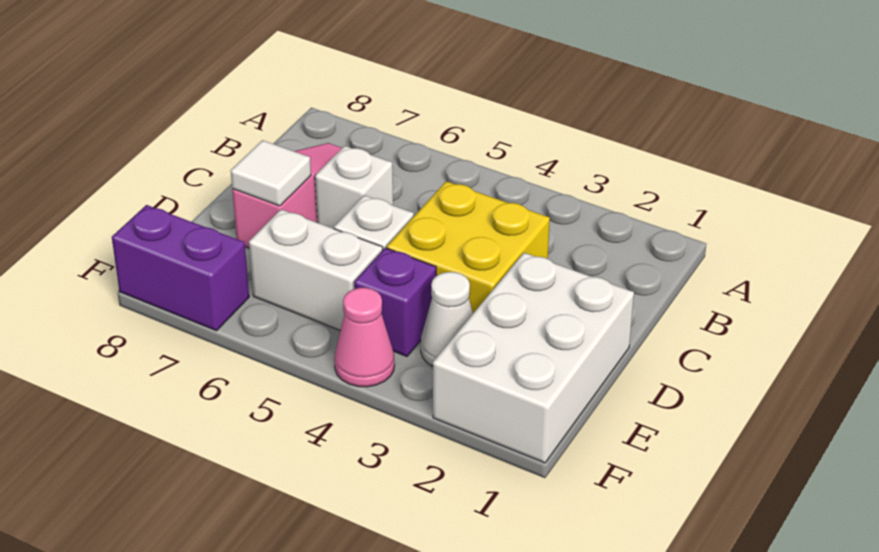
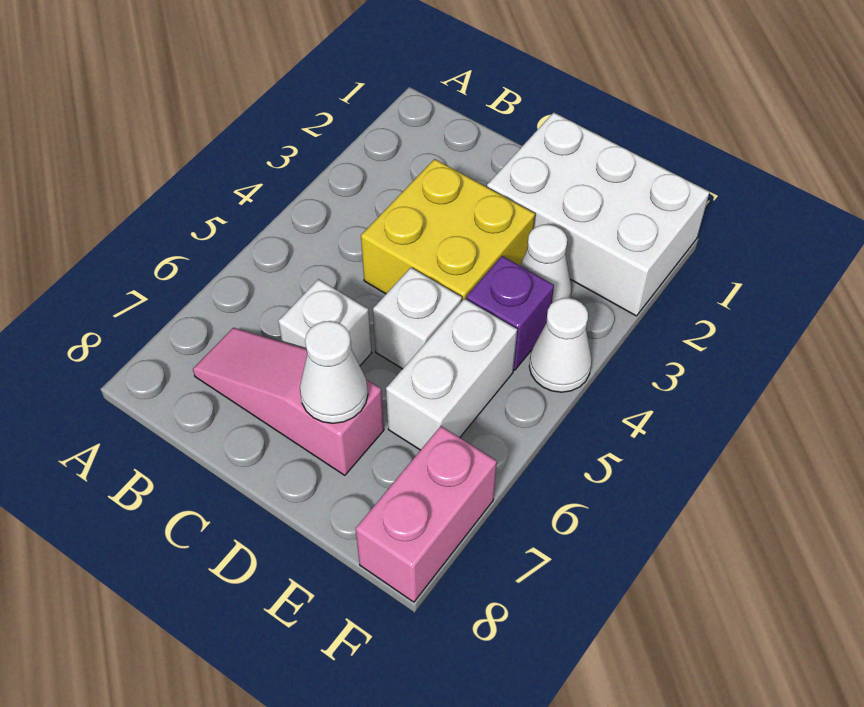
white tile D7 level 2 -> white cone D7 level 2
pink cone F4 level 1 -> white cone F4 level 1
purple brick F7:F8 level 1 -> pink brick F7:F8 level 1

